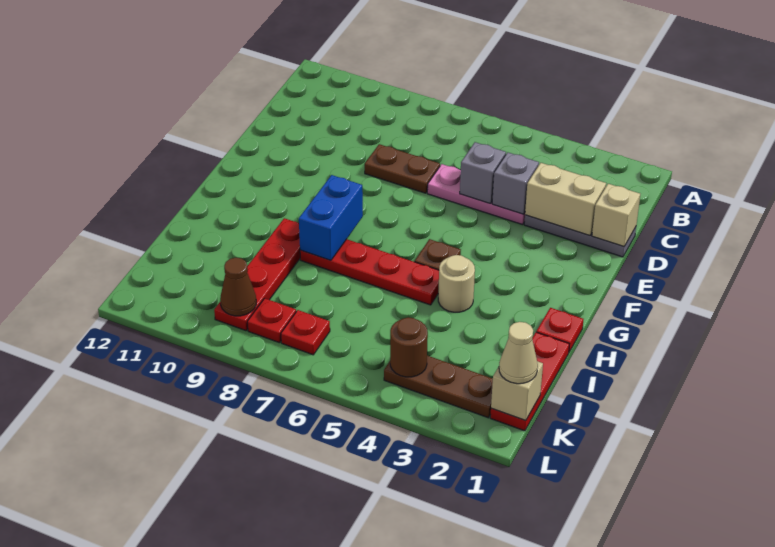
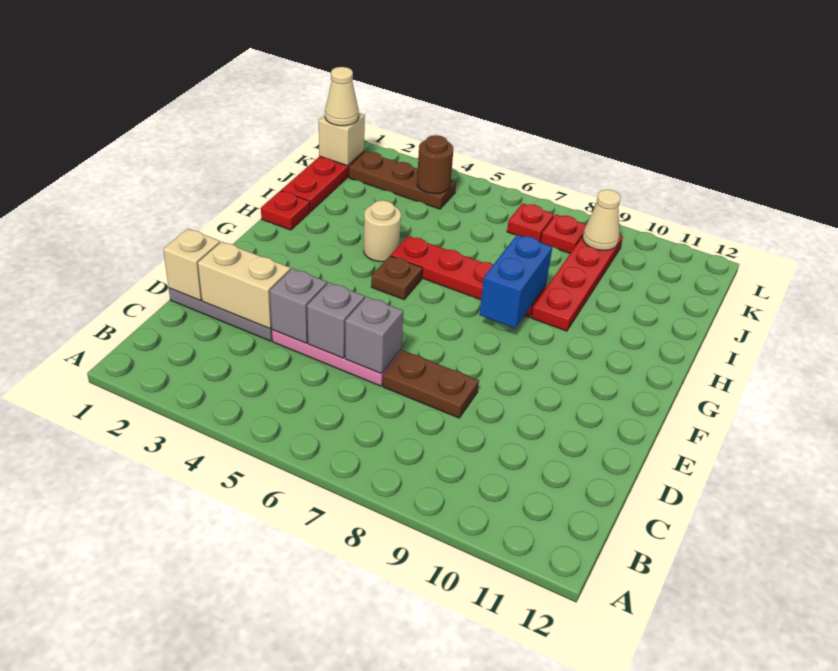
none -> grey brick D6 level 2
brown cone K9 level 2 -> tan cone K9 level 2

